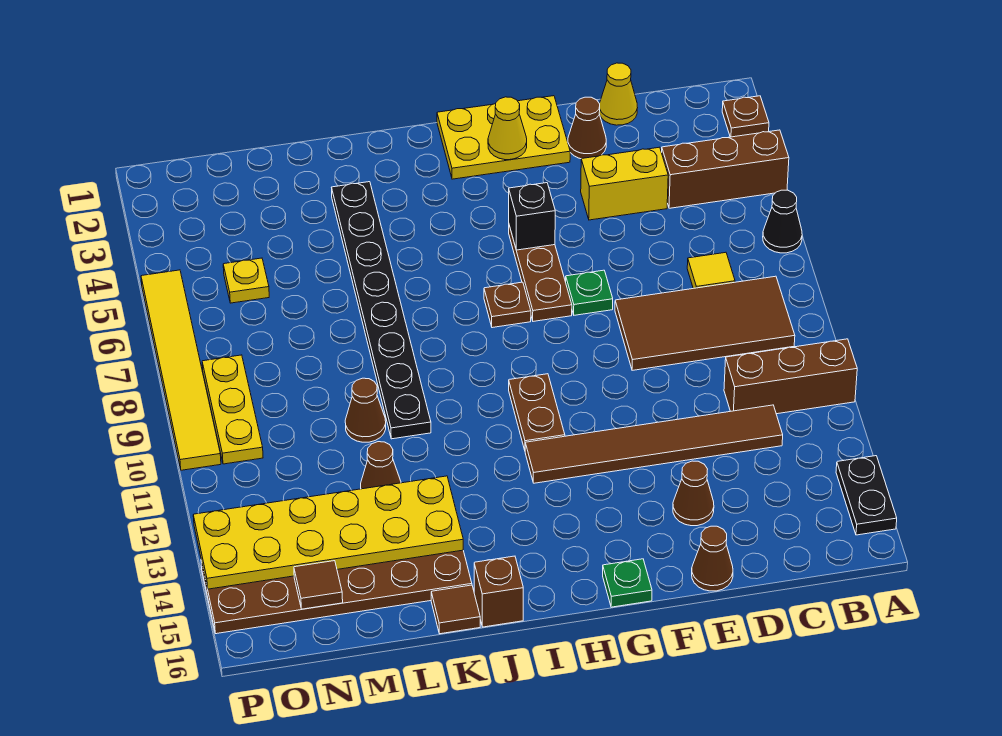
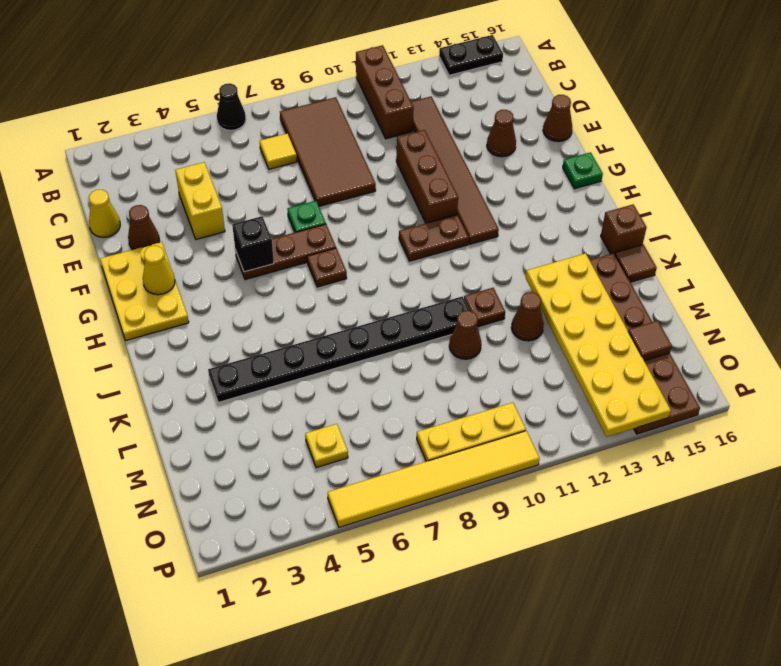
brown plate A2 level 1 -> brown plate K11 level 1
brown brick A4:C4 level 1 -> brown brick E11:G11 level 1

